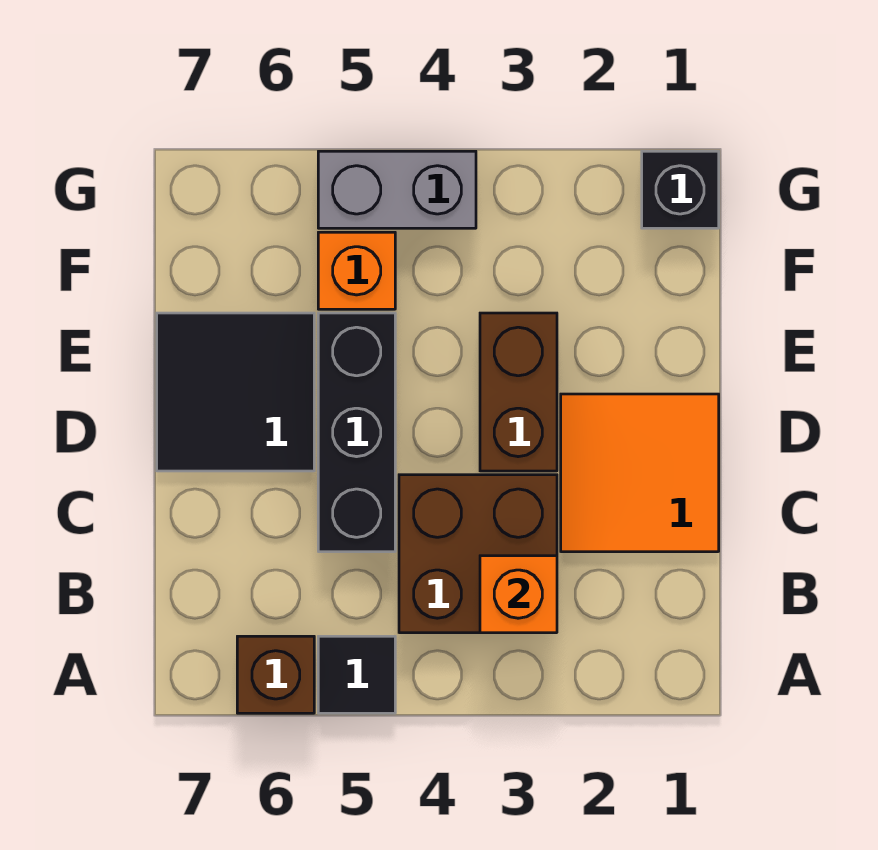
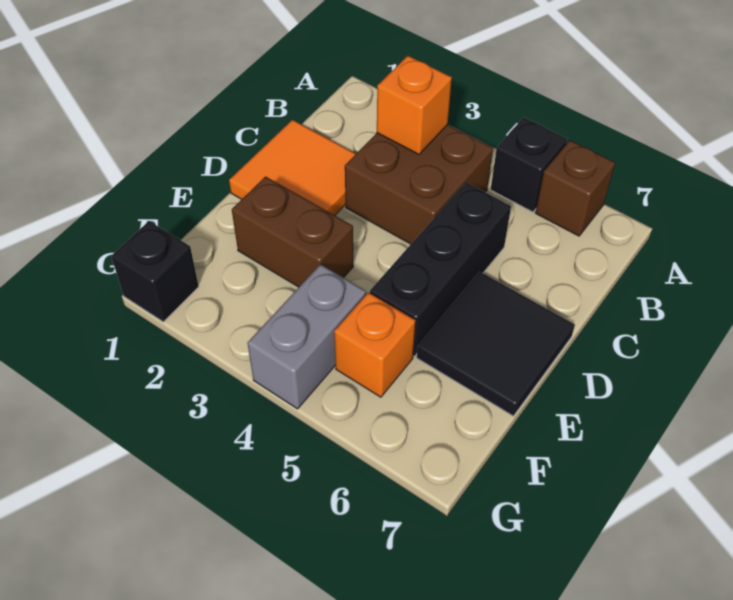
black tile A5 level 1 -> black brick A5 level 1
brown brick D3:E3 level 1 -> brown brick E2:E3 level 1
grey brick G4:G5 level 1 -> grey brick F4:G4 level 1

